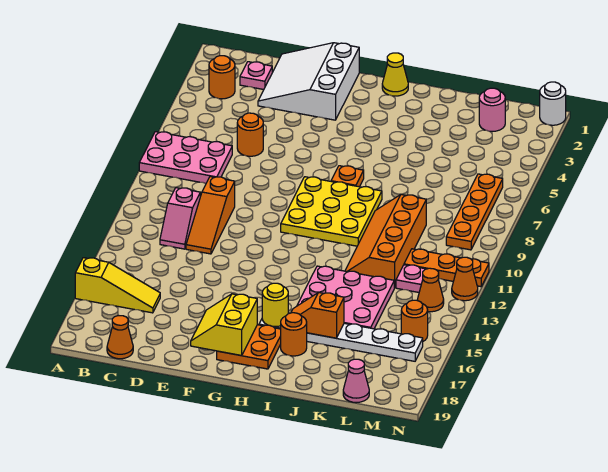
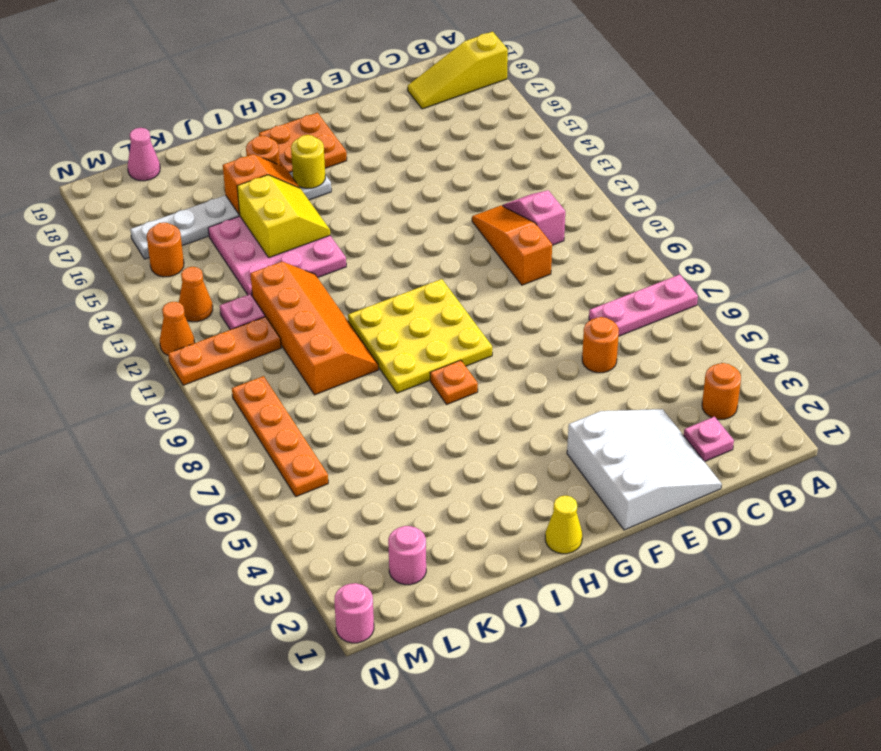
pink plate A7:C8 level 1 -> pink plate A7:C7 level 1
yellow slope A16:C16 level 1 top A -> yellow slope A18:C18 level 1 top A
orange cone C19 level 1 -> none
yellow slope F17:G18 level 2 top G -> yellow slope I14:J15 level 2 top J
white round brick N1 level 1 -> pink round brick N1 level 1

